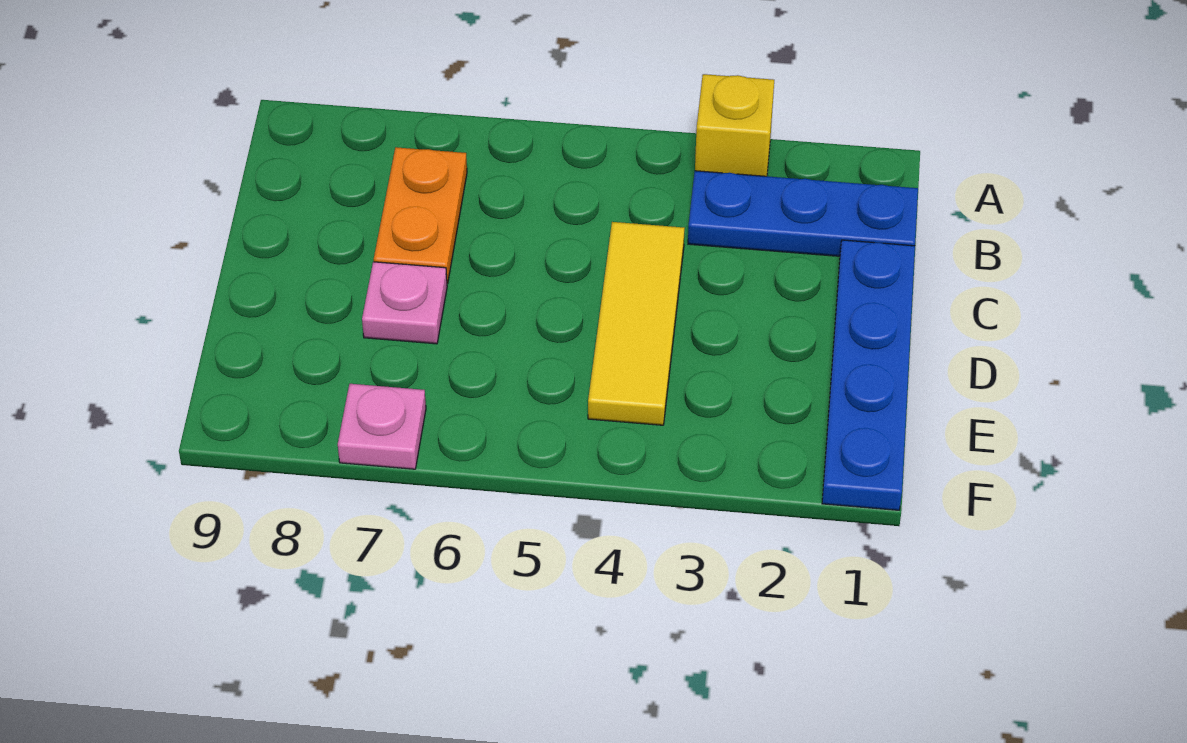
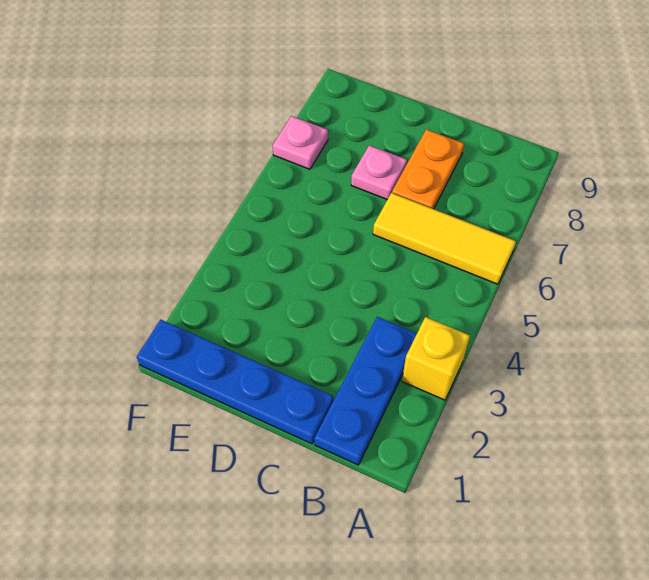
orange plate B7:C7 level 1 -> orange plate C7:C8 level 1
yellow tile C4:E4 level 1 -> yellow tile A6:C6 level 1

